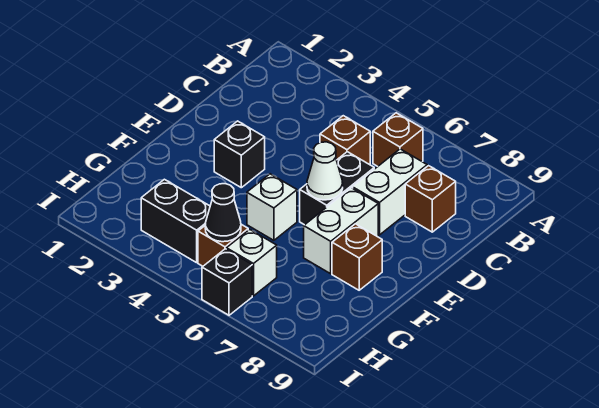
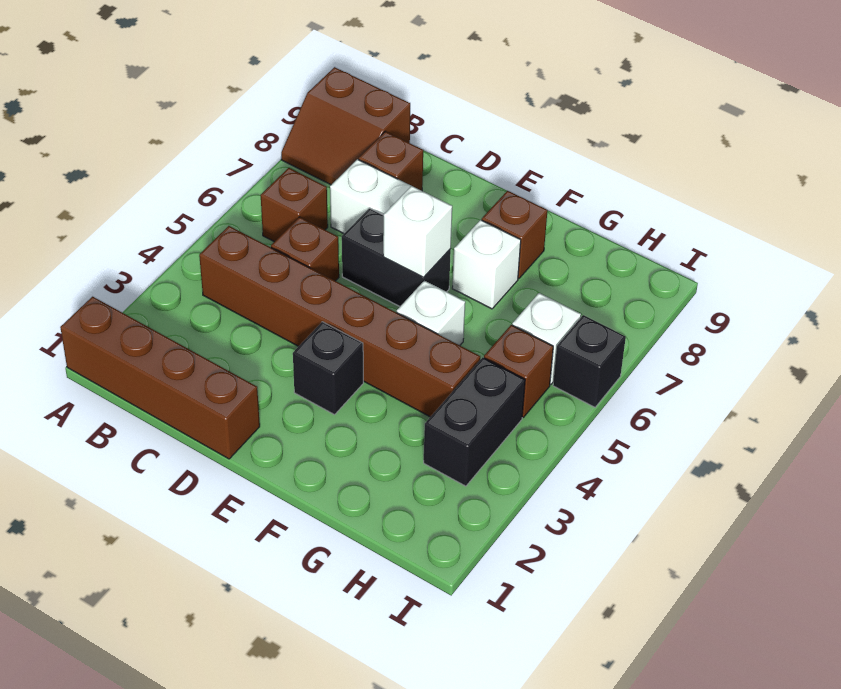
none -> brown brick A1:D1 level 1
none -> brown slope A8:B9 level 1 top 9
none -> brown brick B4:G4 level 1
white cone E6 level 2 -> white brick E6 level 2
white brick E7:F7 level 1 -> white brick F7 level 1
black cone H5 level 2 -> none

